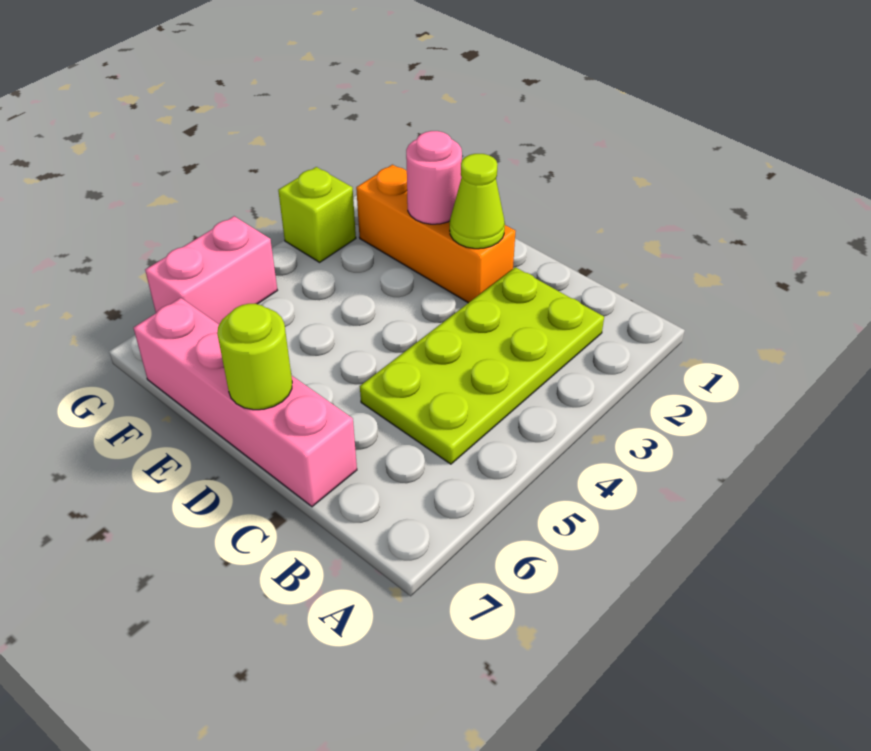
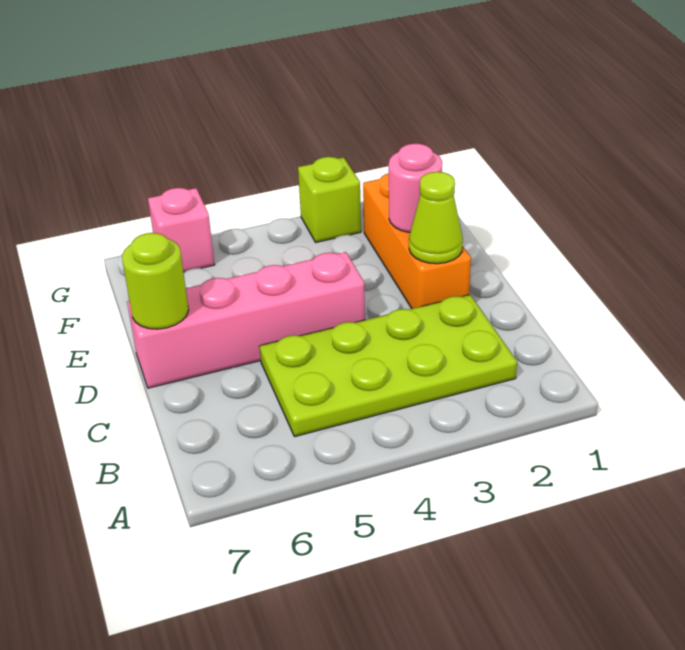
pink brick C7:F7 level 1 -> pink brick D4:D7 level 1
pink brick G5:G6 level 1 -> pink brick G6 level 1

